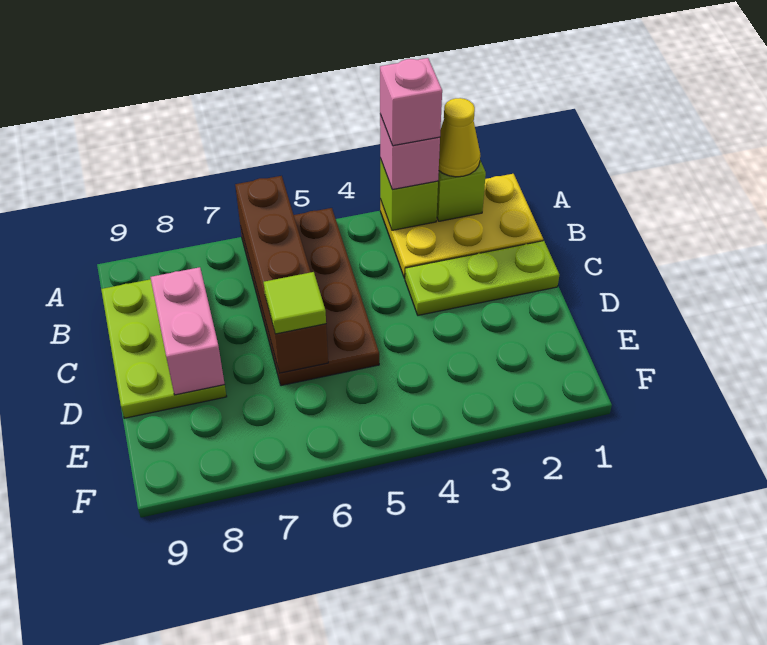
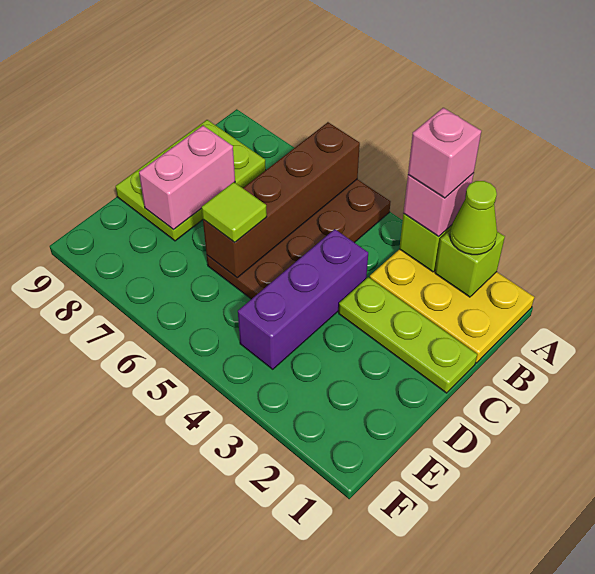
yellow cone A2 level 3 -> lime cone A2 level 3
none -> purple brick C4:E4 level 1

